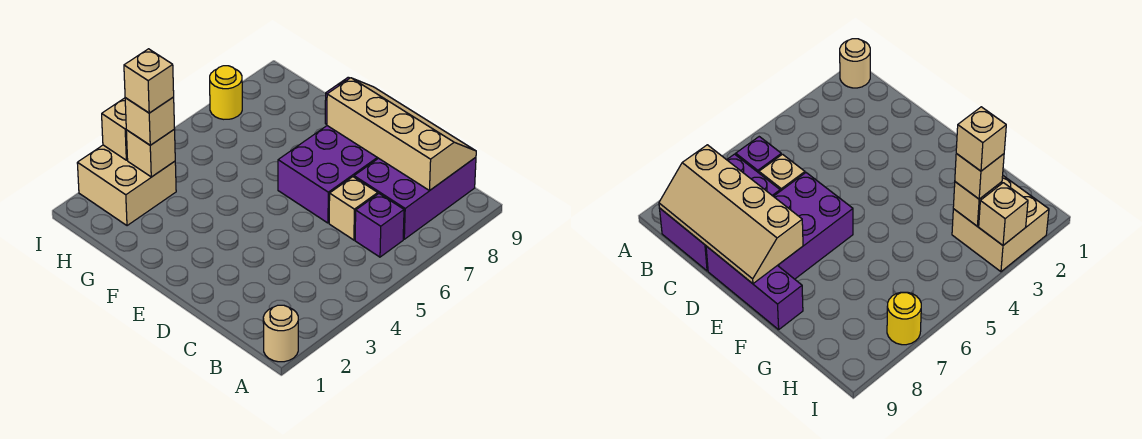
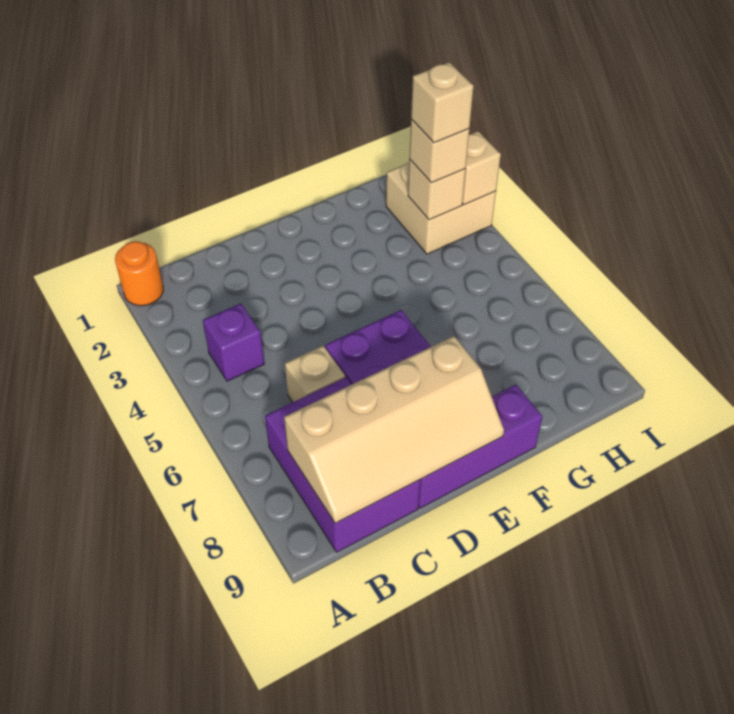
tan round brick A1 level 1 -> orange round brick A1 level 1
purple brick B6 level 1 -> purple brick B4 level 1
yellow round brick I7 level 1 -> none

